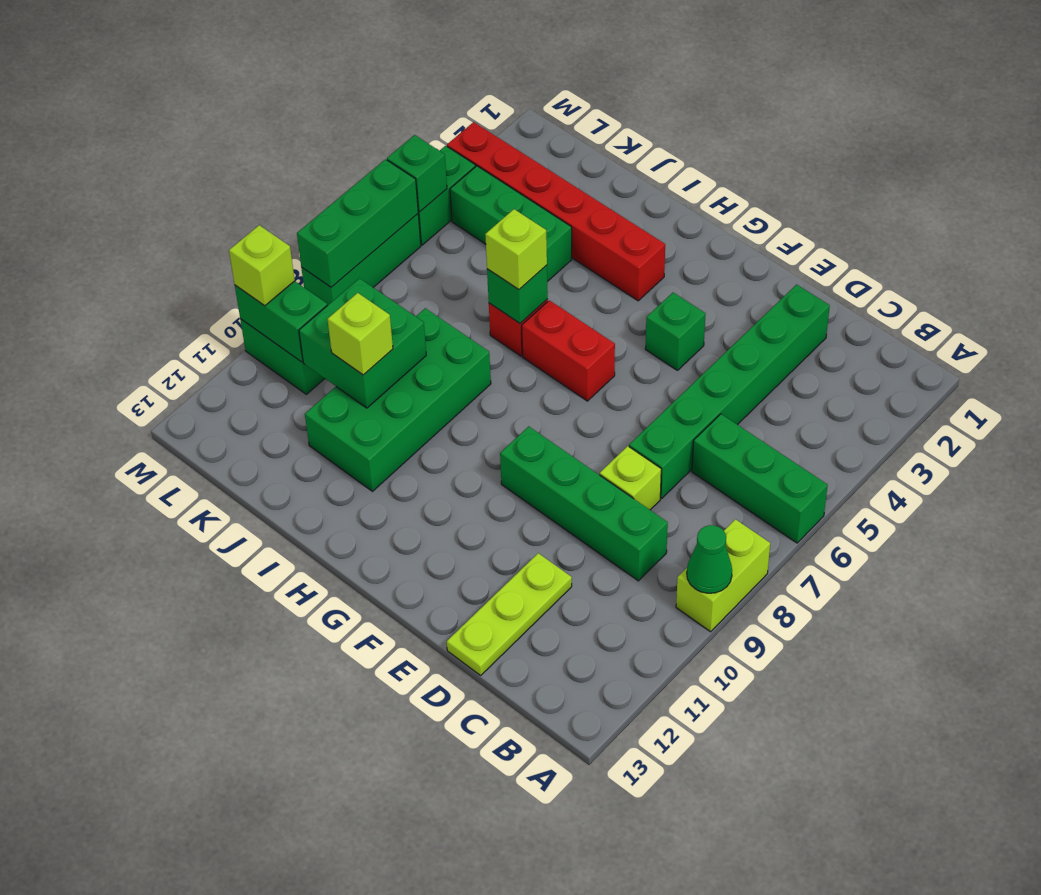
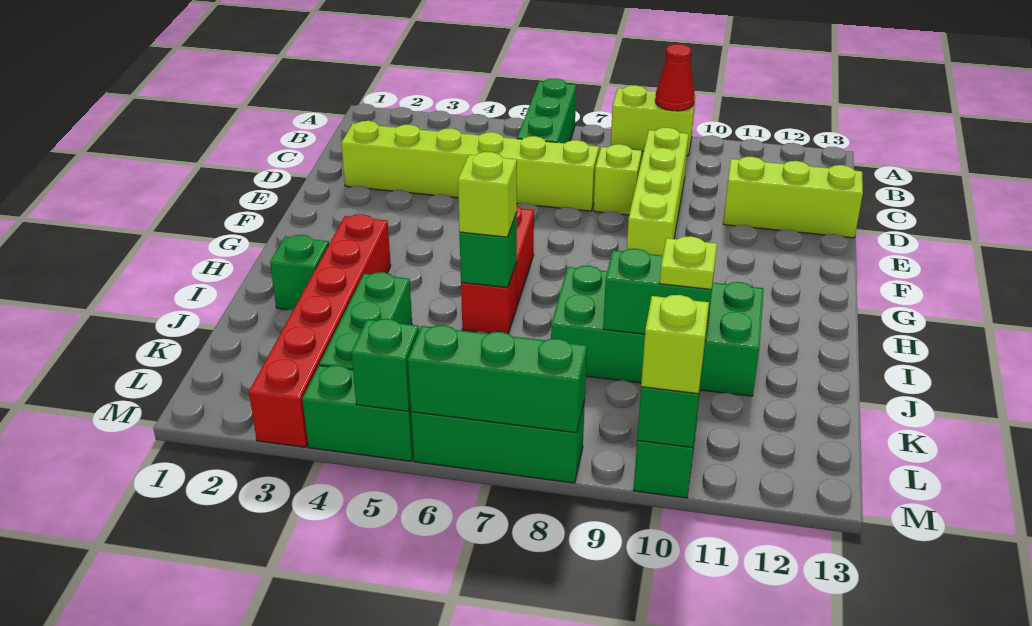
green cone A9 level 2 -> red cone A9 level 2
green brick C9:F9 level 1 -> lime brick C9:F9 level 1
green brick D2:D7 level 1 -> lime brick D2:D7 level 1
lime plate D11:D13 level 1 -> lime brick D11:D13 level 1
green brick F4 level 1 -> green brick I2 level 1
green brick J9:K10 level 2 -> green brick J9:J10 level 2
lime brick J10 level 3 -> lime plate J10 level 3

